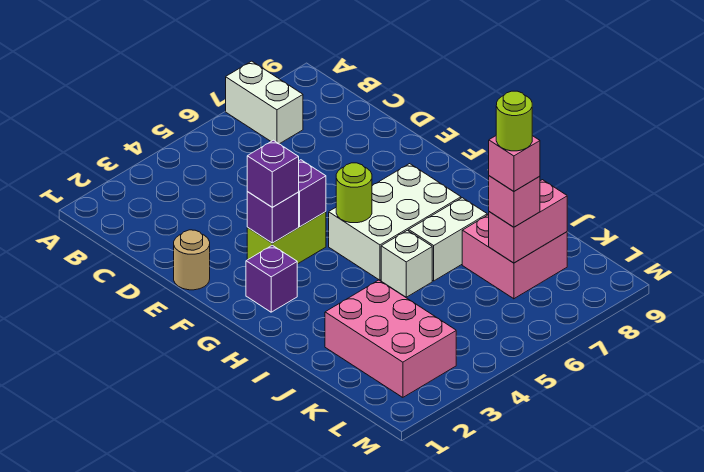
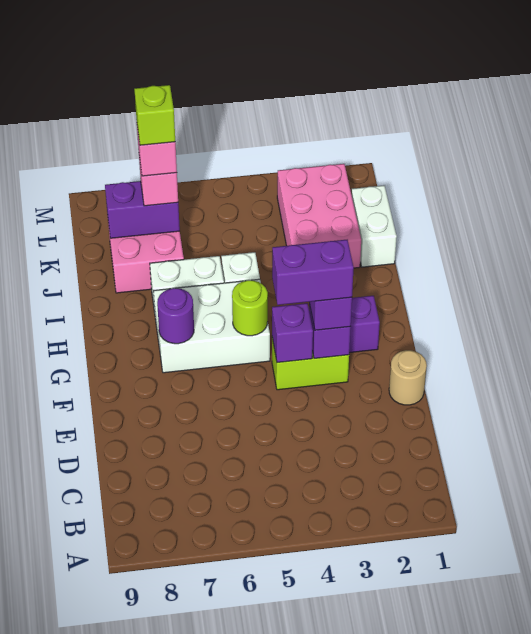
white brick A7:B7 level 1 -> white brick J1:K1 level 1
none -> purple brick F3:F4 level 4
none -> purple round brick G7 level 2
pink brick K7:K8 level 2 -> purple brick K7:K8 level 2
lime round brick K7 level 5 -> lime brick K7 level 5

